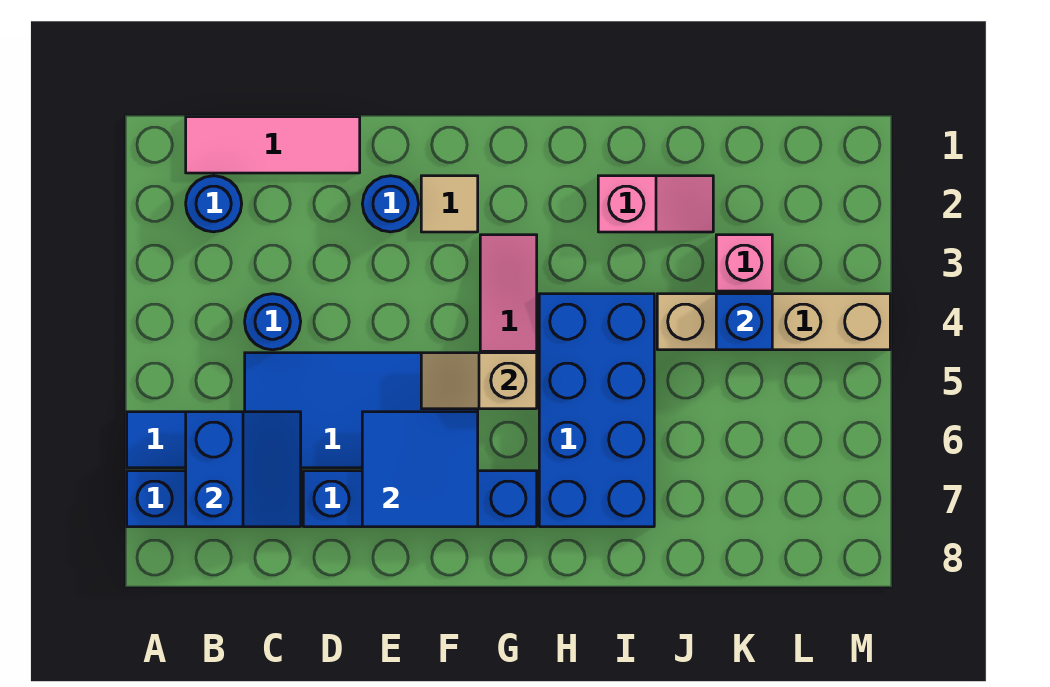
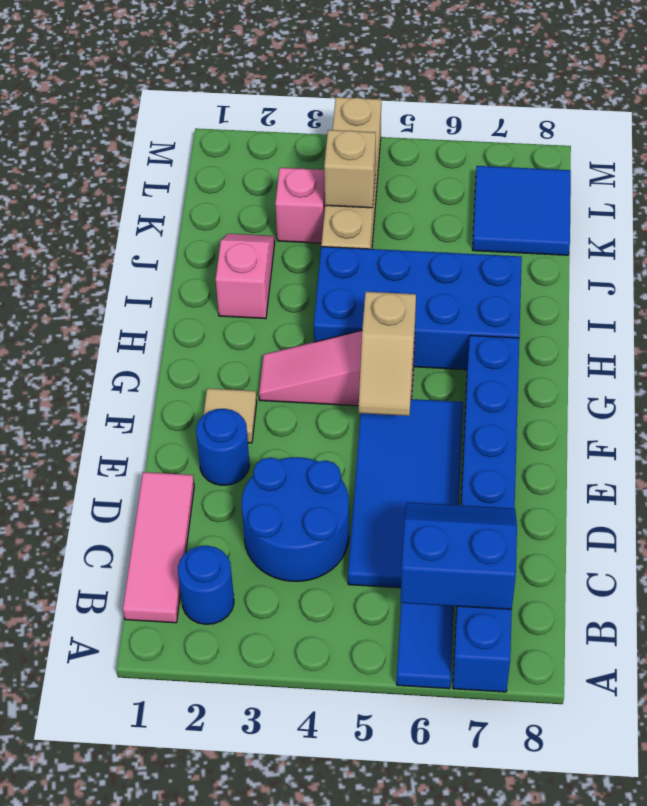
blue round brick C4 level 1 -> blue round brick C3:D4 level 1
blue tile E6:F7 level 2 -> blue tile K7:L8 level 1
blue brick K4 level 2 -> tan brick K4 level 2

